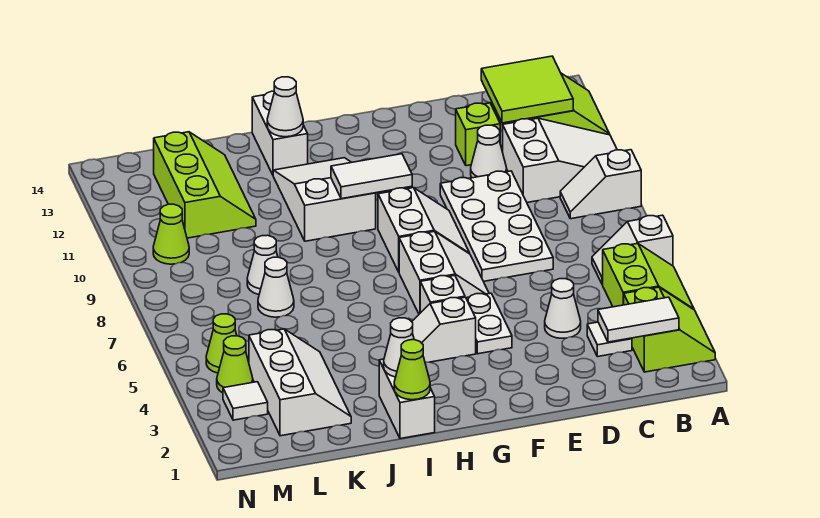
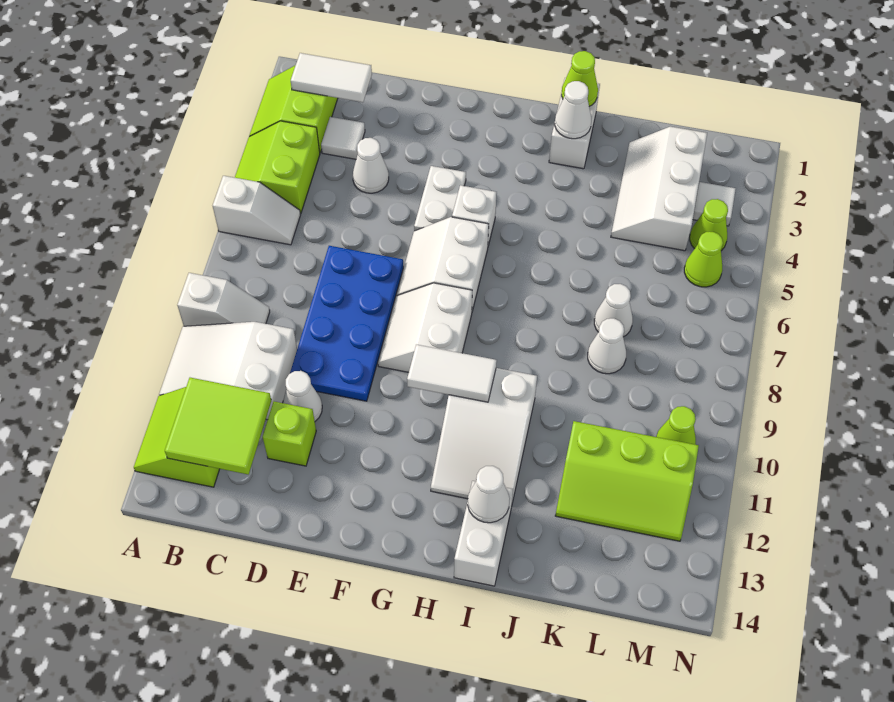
white plate D7:E10 level 1 -> blue plate D7:E10 level 1
white slope G4:H4 level 1 top G -> none
lime slope K11:L13 level 1 top L -> lime slope K11:M12 level 1 top 11

